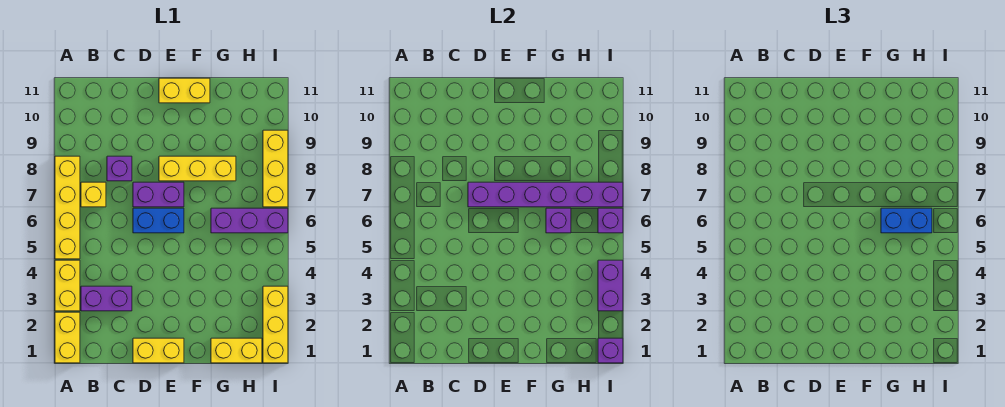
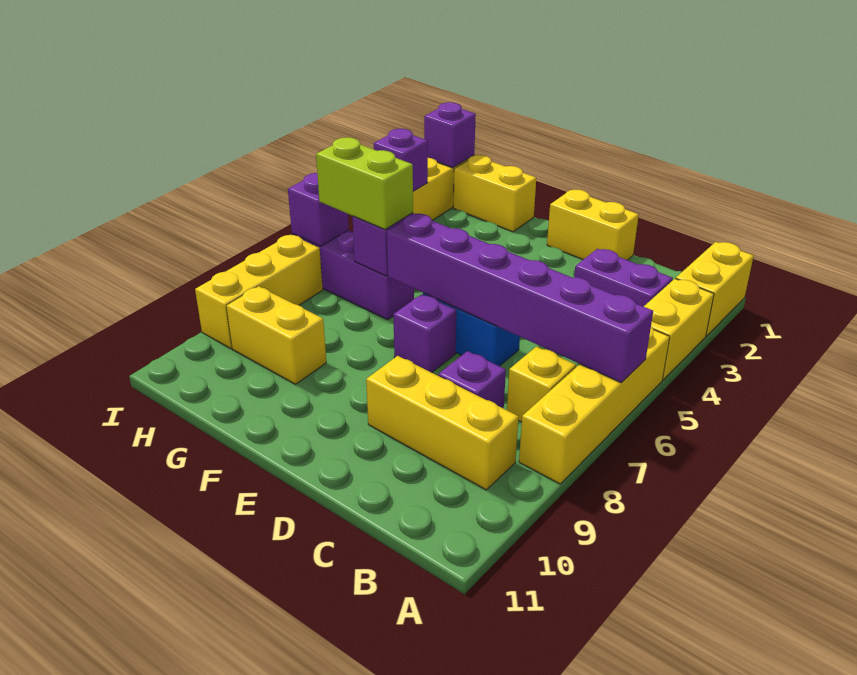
purple brick D7:E7 level 1 -> purple brick E7 level 1
purple brick D7:I7 level 2 -> purple brick A6:F6 level 2
yellow brick E8:G8 level 1 -> yellow brick B9:D9 level 1
yellow brick E11:F11 level 1 -> yellow brick G9:H9 level 1
blue brick G6:H6 level 3 -> lime brick G6:H6 level 3
purple brick I3:I4 level 2 -> purple brick I3 level 2

